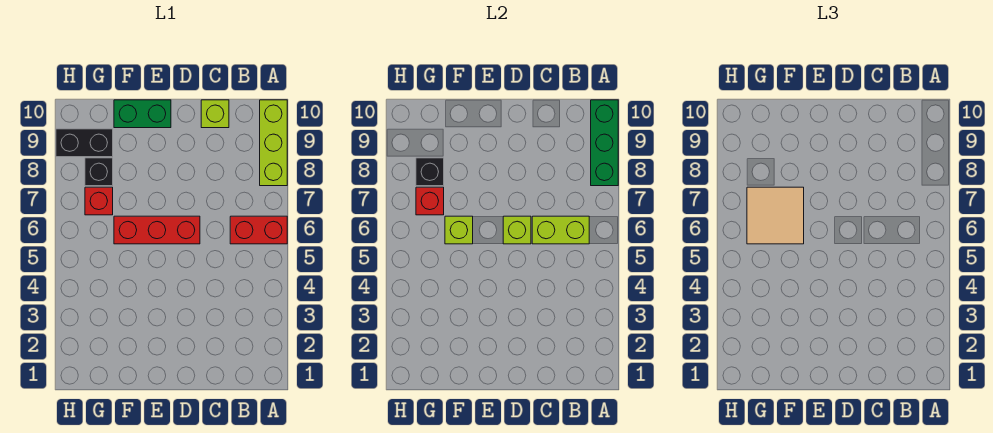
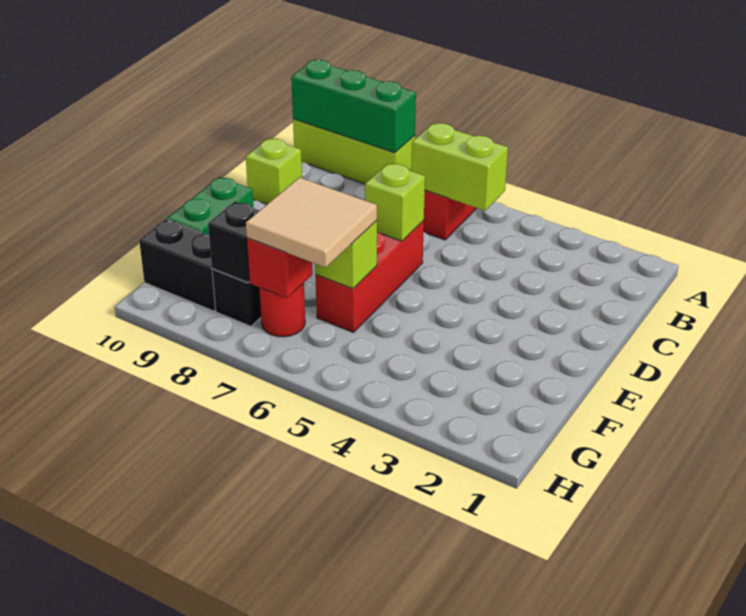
lime brick B6:C6 level 2 -> lime brick B5:B6 level 2
red brick G7 level 1 -> red round brick G7 level 1
black brick G9:H9 level 1 -> black brick G9:G10 level 1

